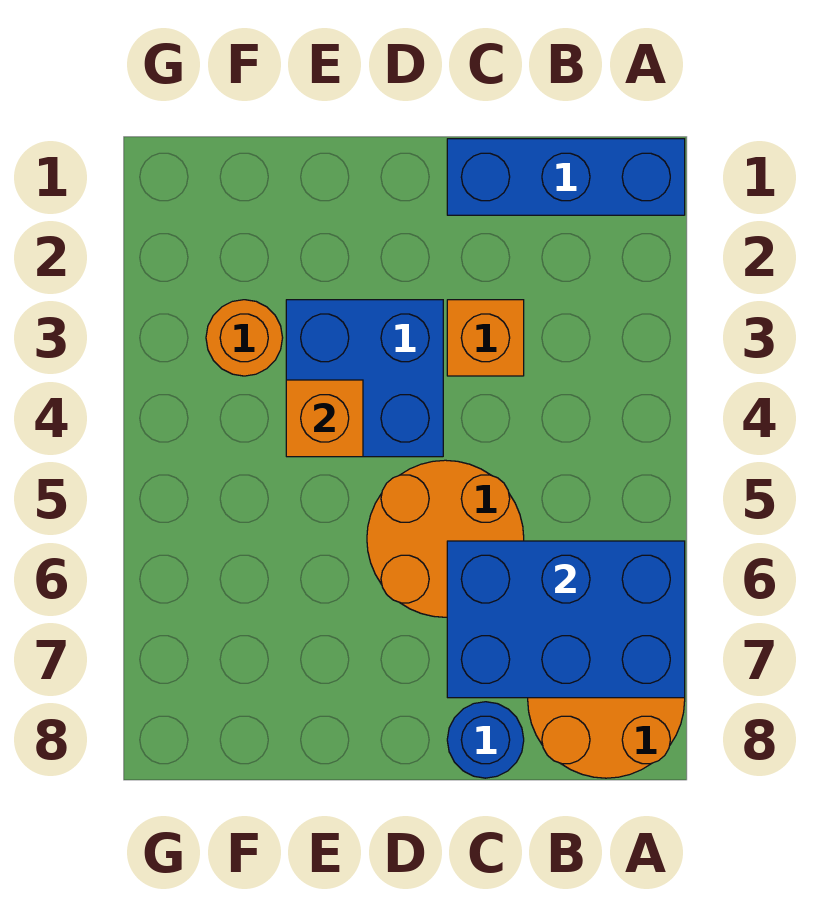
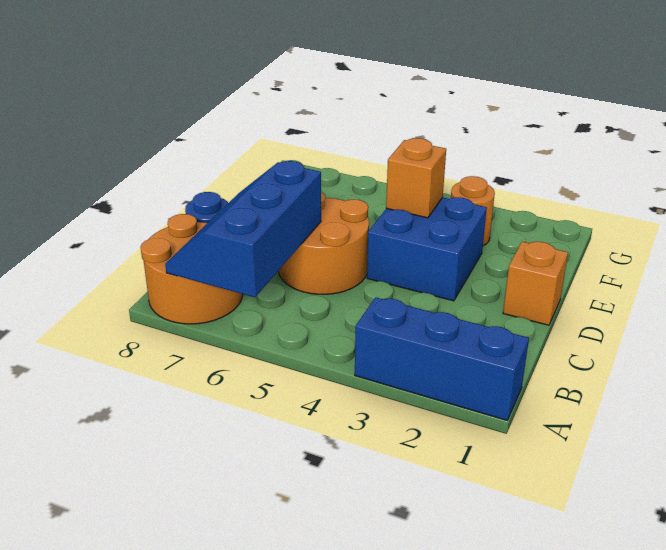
blue brick A1:C1 level 1 -> blue brick A1:A3 level 1
blue brick A6:C7 level 2 -> blue slope A6:C7 level 2 top 6
orange brick C3 level 1 -> orange brick D1 level 1

